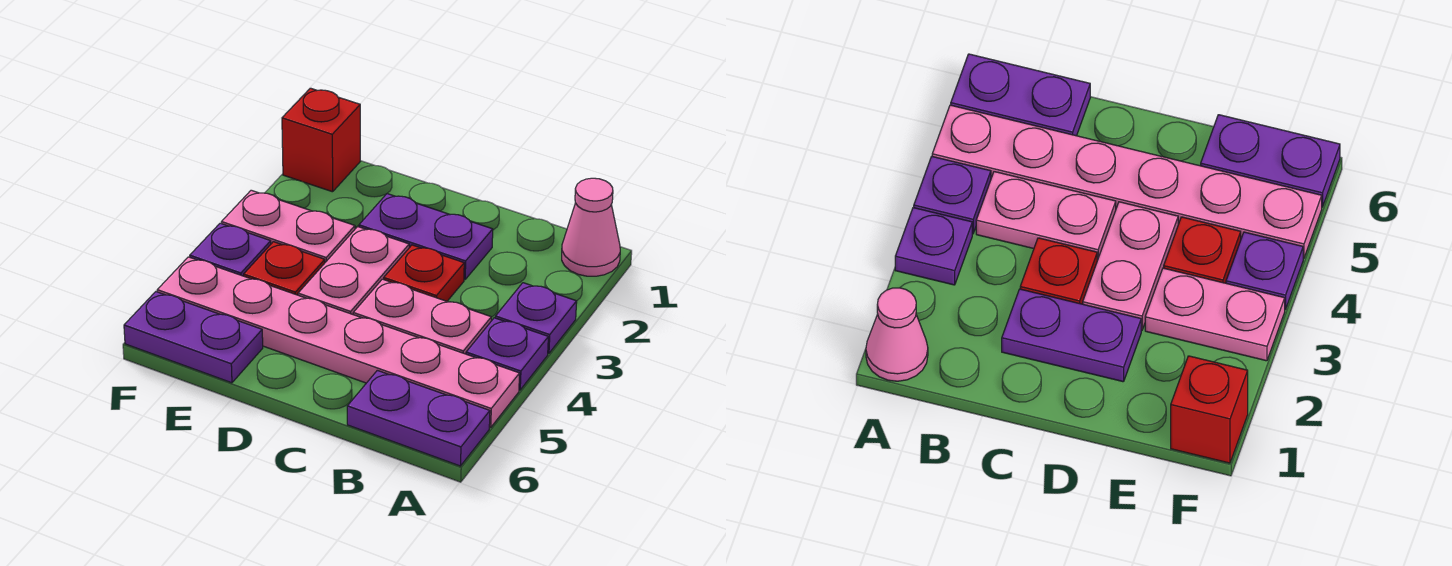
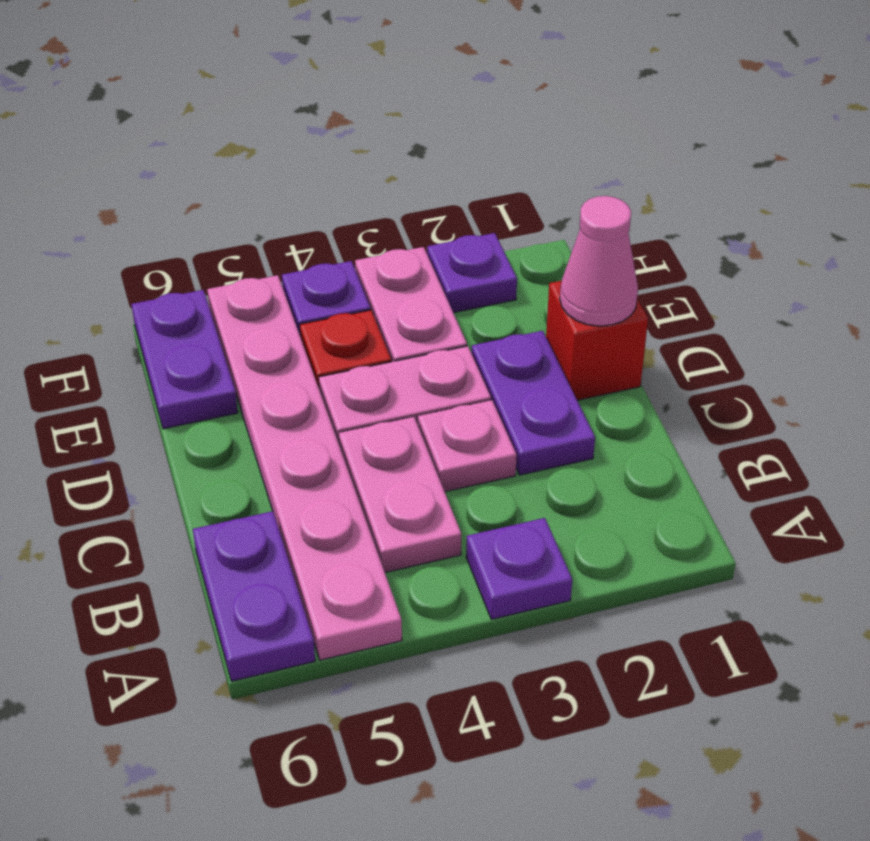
pink cone A1 level 1 -> pink cone D1 level 2
purple plate A4 level 1 -> purple plate F2 level 1
red plate C3 level 1 -> pink plate C3 level 1
red brick F1 level 1 -> red brick D1 level 1

